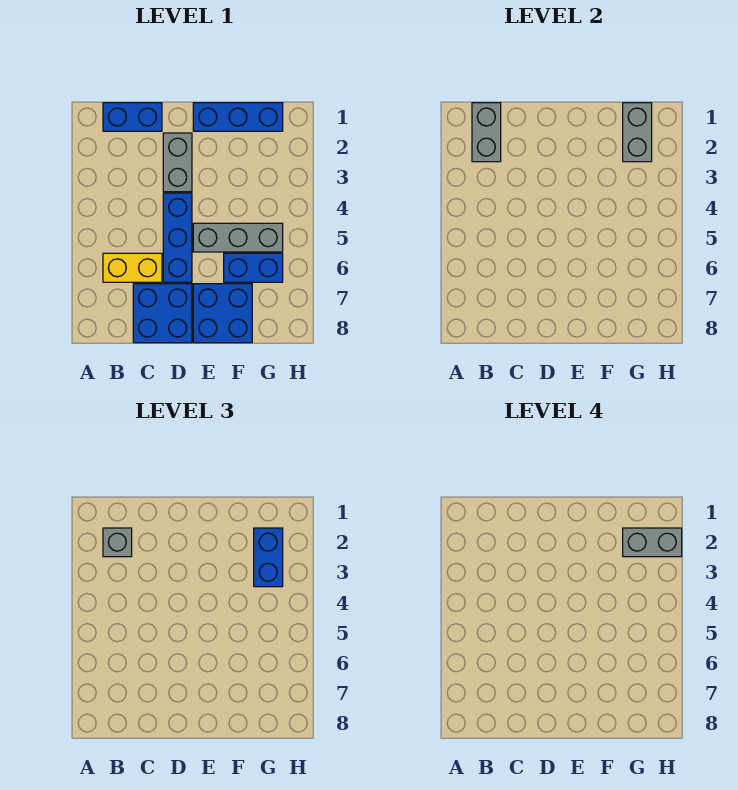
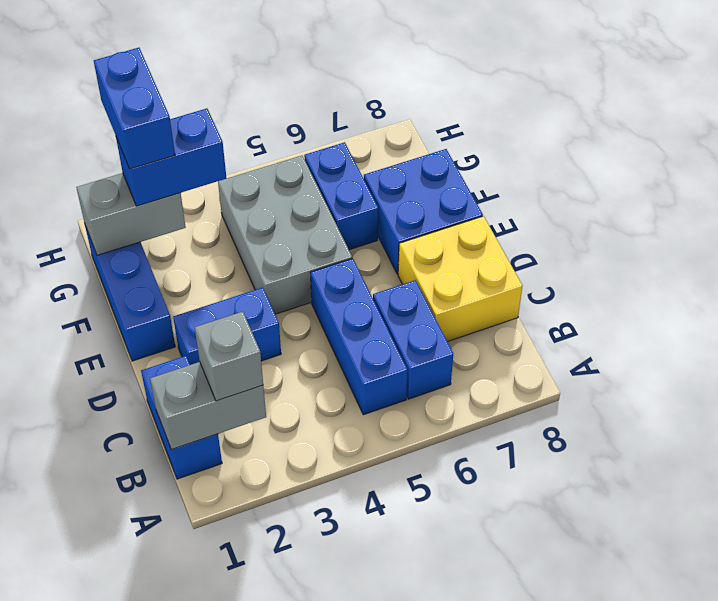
yellow brick B6:C6 level 1 -> blue brick B6:C6 level 1
blue brick C7:D8 level 1 -> yellow brick C7:D8 level 1
grey brick D2:D3 level 1 -> blue brick D2:D3 level 1
blue brick D4:D6 level 1 -> blue brick B5:D5 level 1
grey brick E5:G5 level 1 -> grey brick E4:G5 level 1
grey brick G2:H2 level 4 -> blue brick G2:H2 level 4

